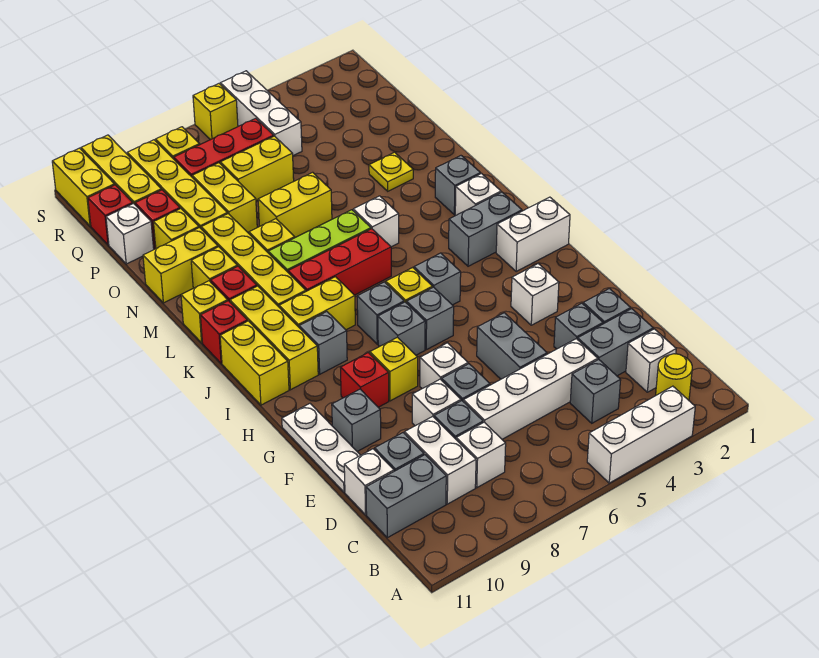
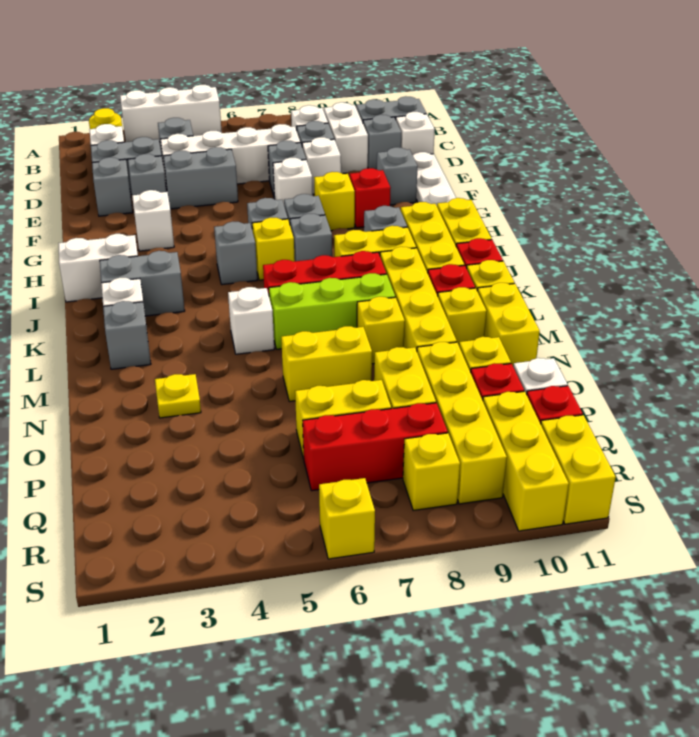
grey brick E5:F5 level 1 -> grey brick E4:E5 level 1
yellow brick N10:N11 level 1 -> yellow brick M11:N11 level 1
white brick Q5:S5 level 1 -> none

